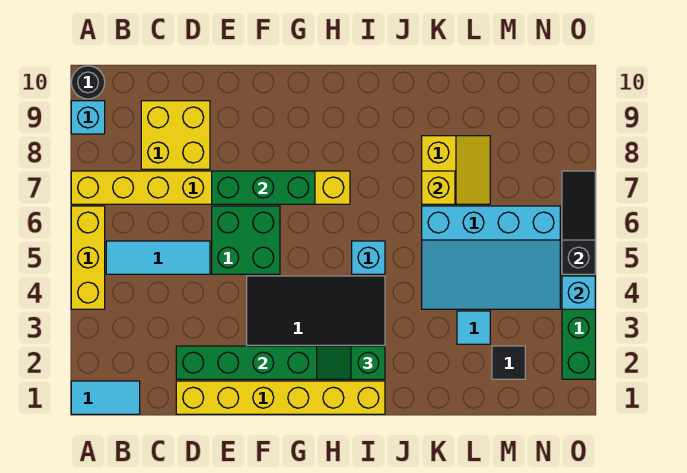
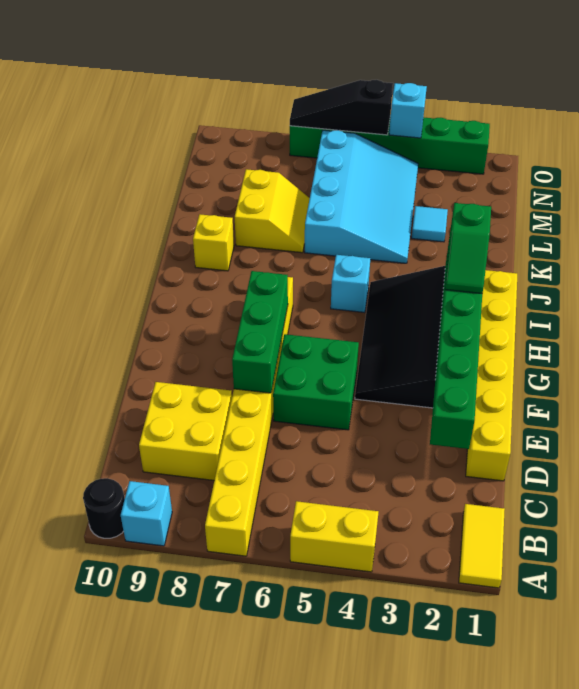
cyan tile A1:B1 level 1 -> yellow tile A1:B1 level 1
yellow brick A4:A6 level 1 -> yellow brick A4:A5 level 1
cyan tile B5:D5 level 1 -> none
yellow slope K7:L8 level 1 top K -> yellow slope K7:L8 level 1 top 8
yellow brick K7 level 2 -> yellow brick J9 level 1
black tile M2 level 1 -> none

